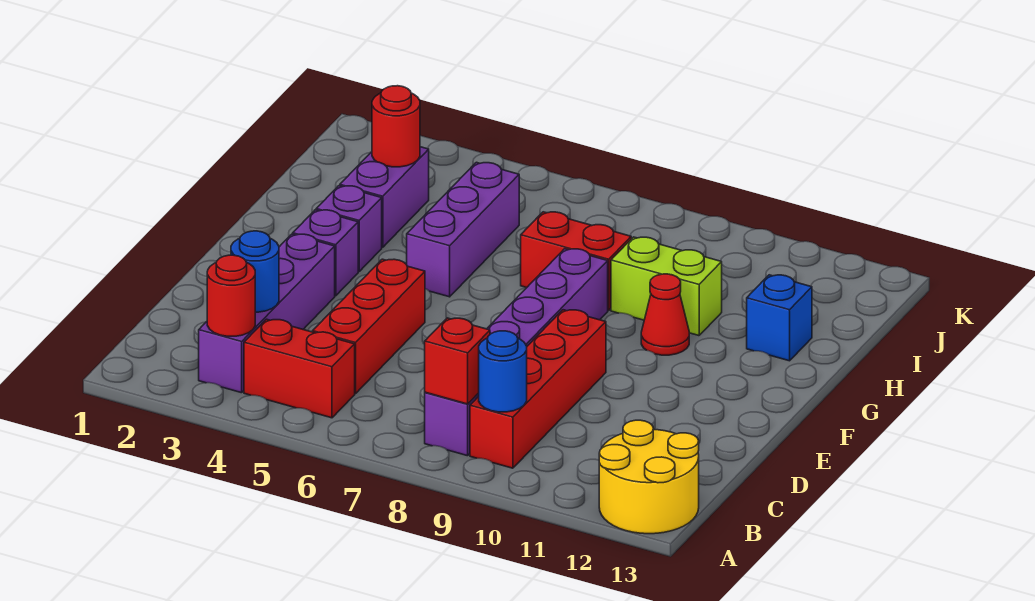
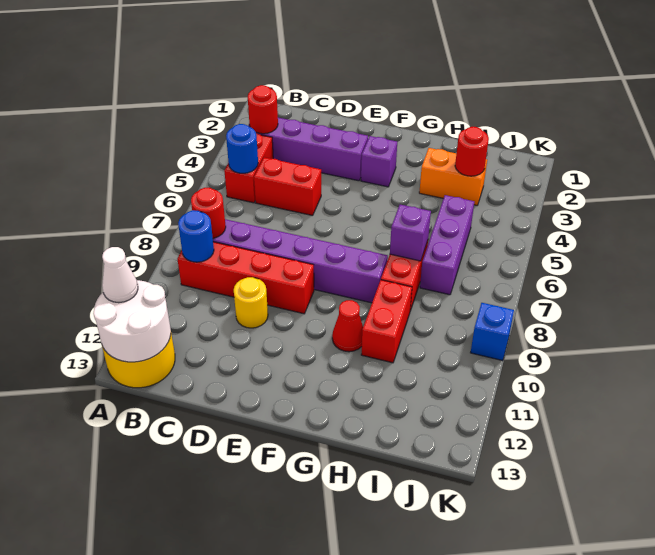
none -> white round brick A12:B13 level 2
none -> white cone A12 level 3
red brick B8 level 2 -> red round brick B8 level 2
blue round brick C3 level 2 -> blue round brick B5 level 2
red brick C5:E5 level 1 -> red brick C5:D5 level 1
none -> yellow round brick D10 level 1
purple brick G3 level 1 -> purple brick H7 level 2
purple brick G5:I5 level 1 -> purple brick I5:I7 level 1
purple brick H3:I3 level 1 -> orange brick H3:I3 level 1
lime brick H9:H10 level 1 -> red brick H9:H10 level 1
blue brick H12 level 1 -> blue brick K9 level 1

